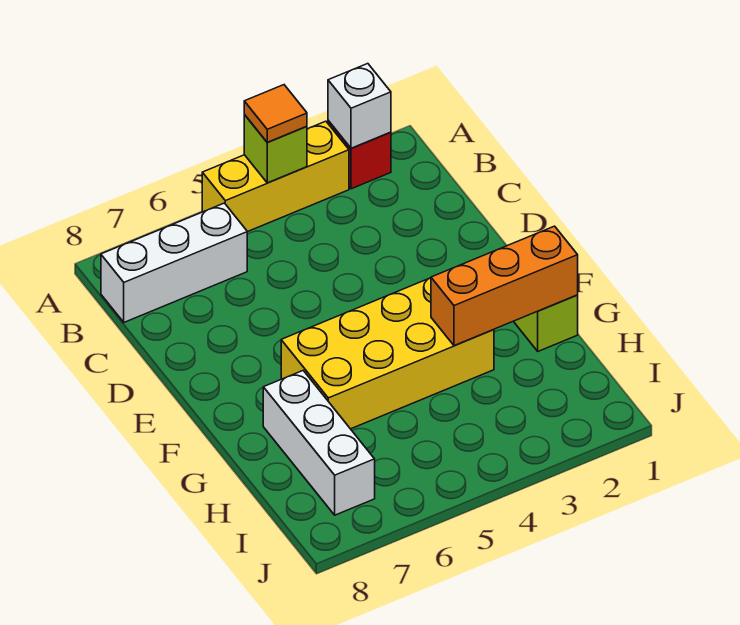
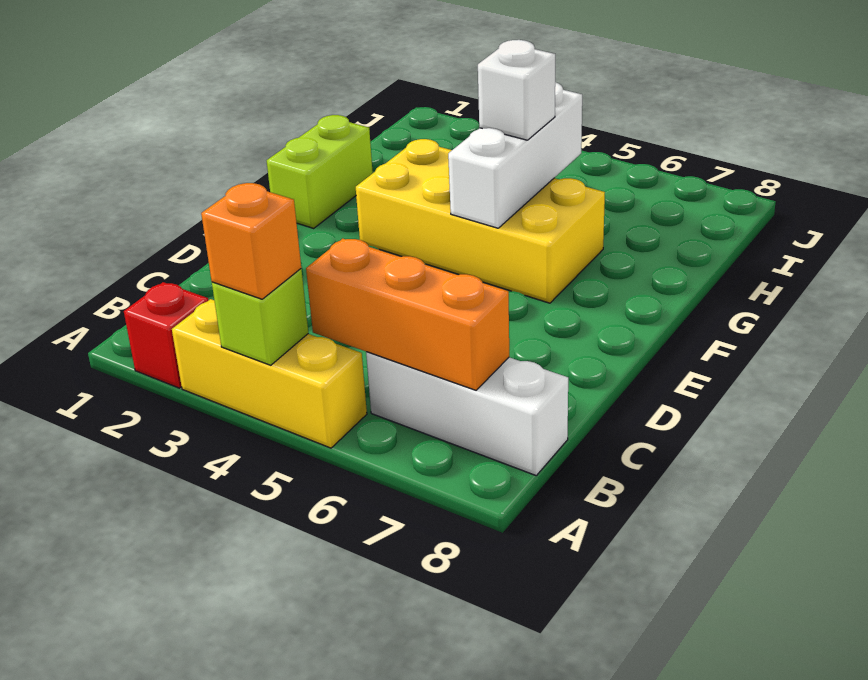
white brick A2 level 2 -> white brick G5 level 3
orange tile A4 level 3 -> orange brick A4 level 3
orange brick G1:G3 level 2 -> orange brick B5:B7 level 2
white brick G7:I7 level 1 -> white brick F5:H5 level 2

